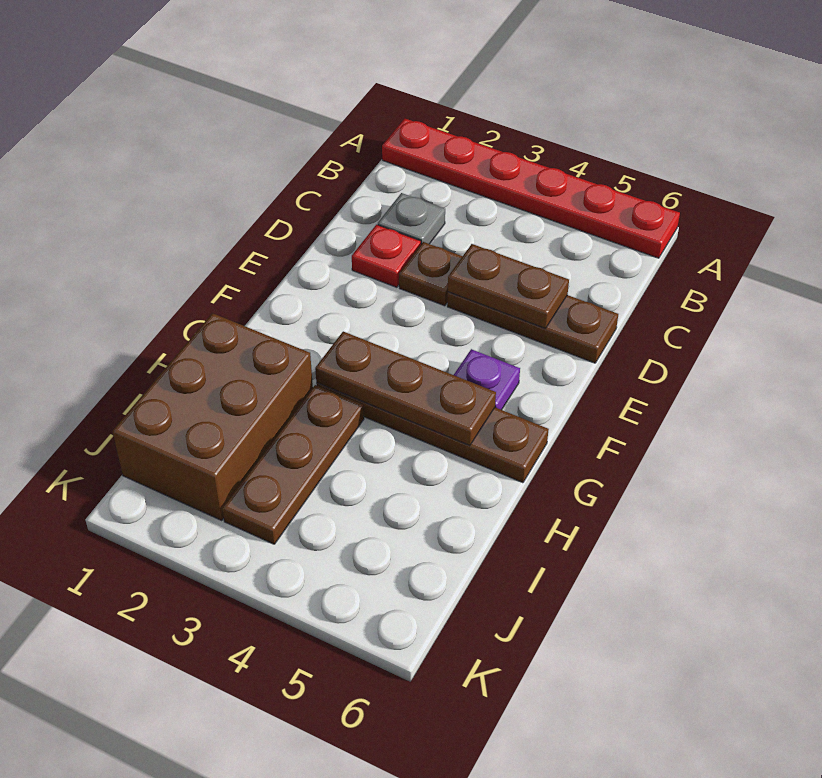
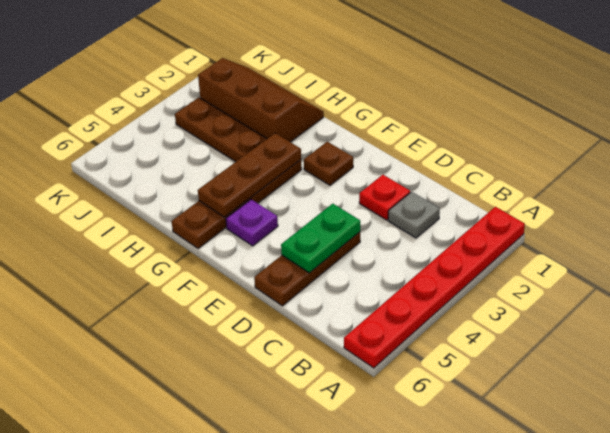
brown plate D3 level 1 -> brown plate F2 level 1
brown plate D4:D5 level 2 -> green plate D4:D5 level 2
brown brick H1:J2 level 1 -> brown slope H1:J2 level 1 top 2

